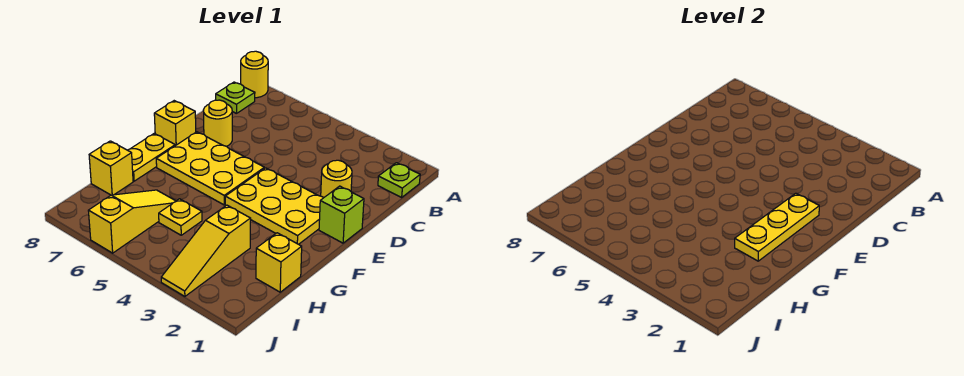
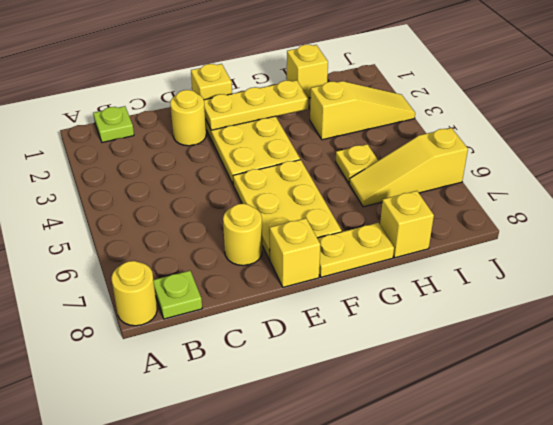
lime brick E1 level 1 -> yellow brick E1 level 1

